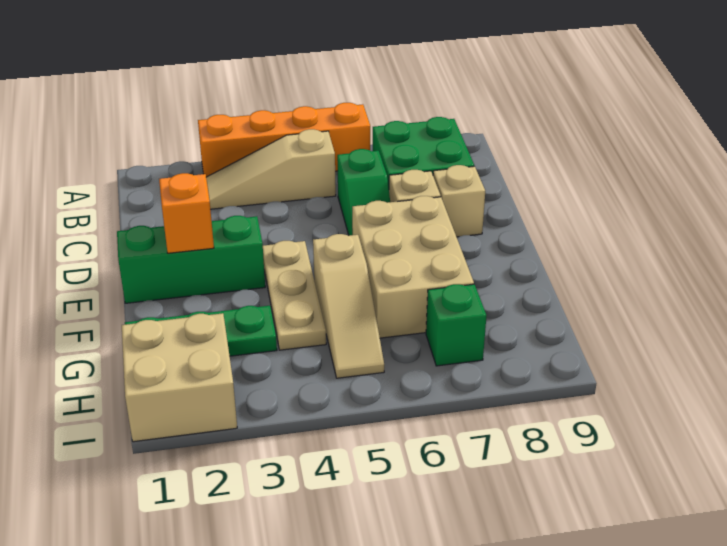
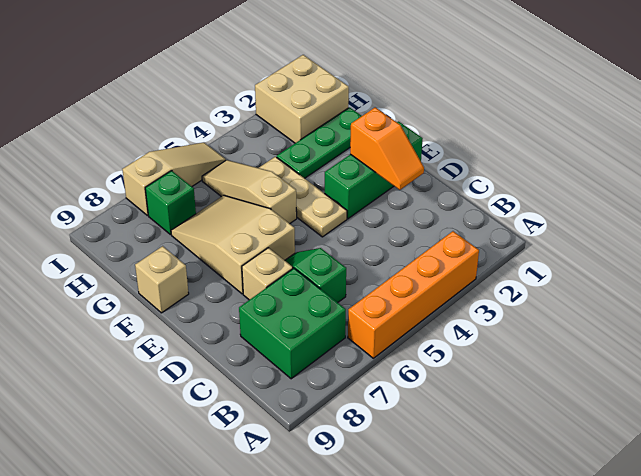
tan slope B3:B5 level 1 top 5 -> tan slope I5:I7 level 1 top 7
tan brick D8 level 1 -> tan brick F9 level 1
tan brick E6:G7 level 1 -> tan slope E6:G7 level 1 top E

